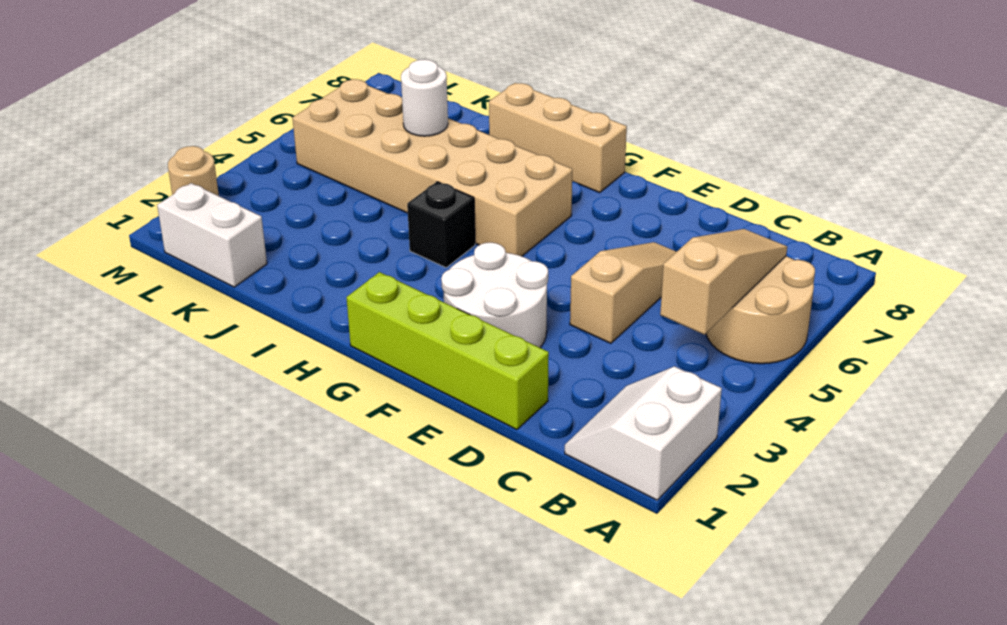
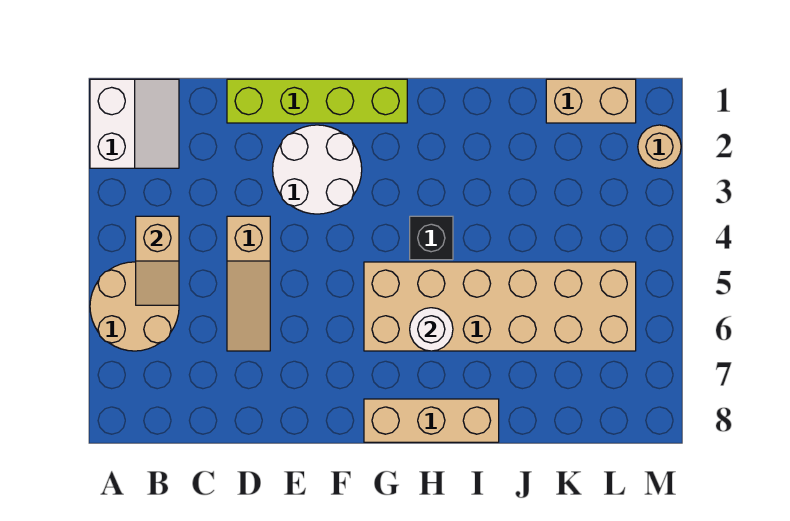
tan slope B4:B6 level 2 top 4 -> tan slope B4:B5 level 2 top 4
white round brick J6 level 2 -> white round brick H6 level 2
white brick K1:L1 level 1 -> tan brick K1:L1 level 1

